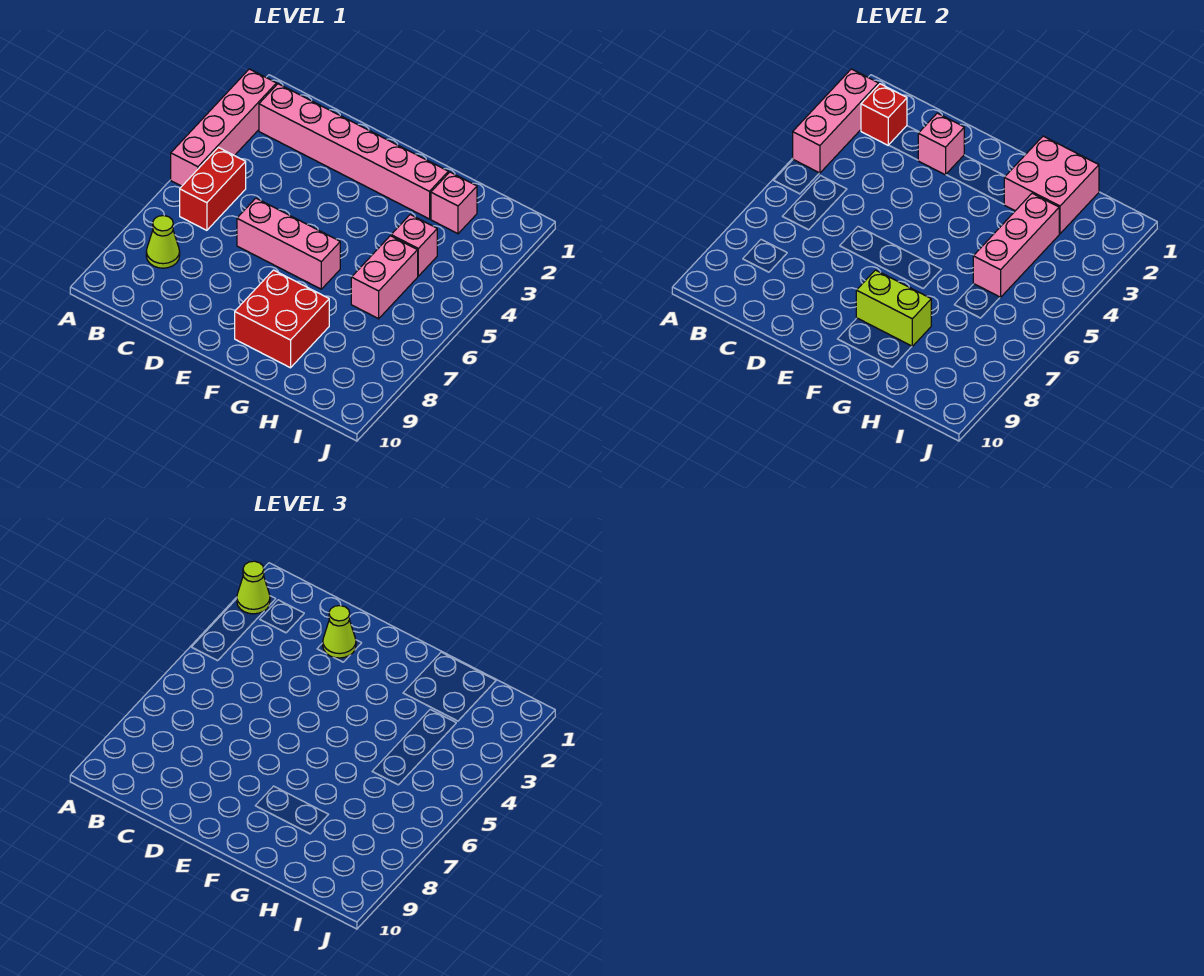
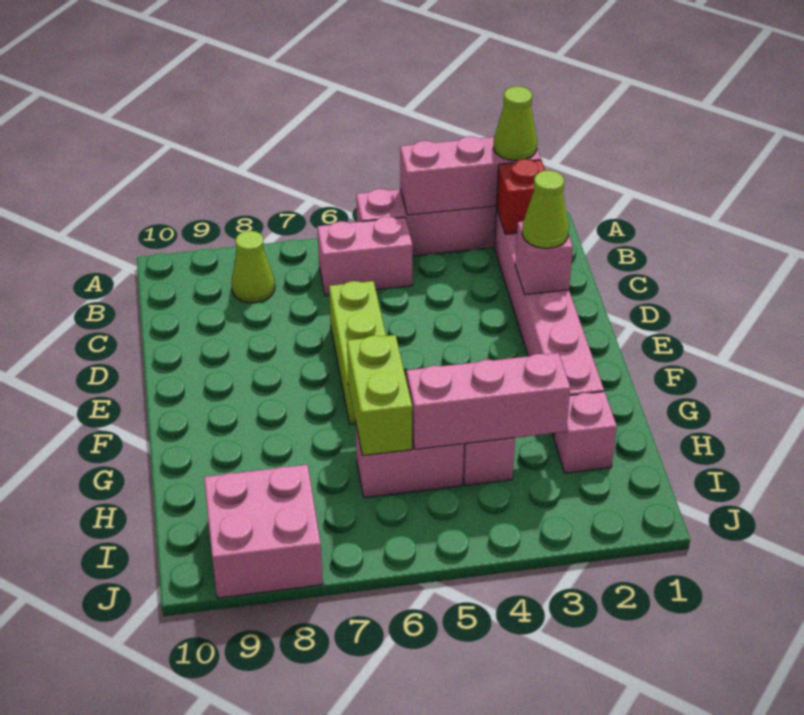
red brick B5:B6 level 1 -> pink brick B5:B6 level 1
pink brick D6:F6 level 1 -> lime brick D6:F6 level 1
red brick F8:G9 level 1 -> none
lime brick F8:G8 level 2 -> lime brick G6:H6 level 2
pink brick G1:H2 level 2 -> pink brick I8:J9 level 1

